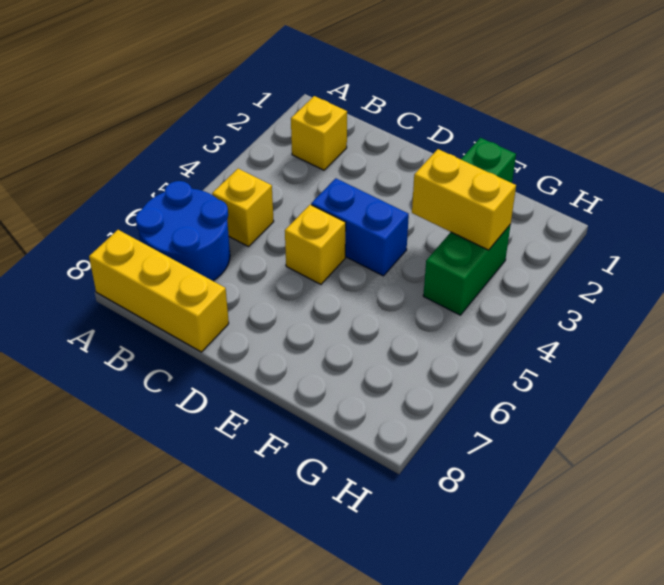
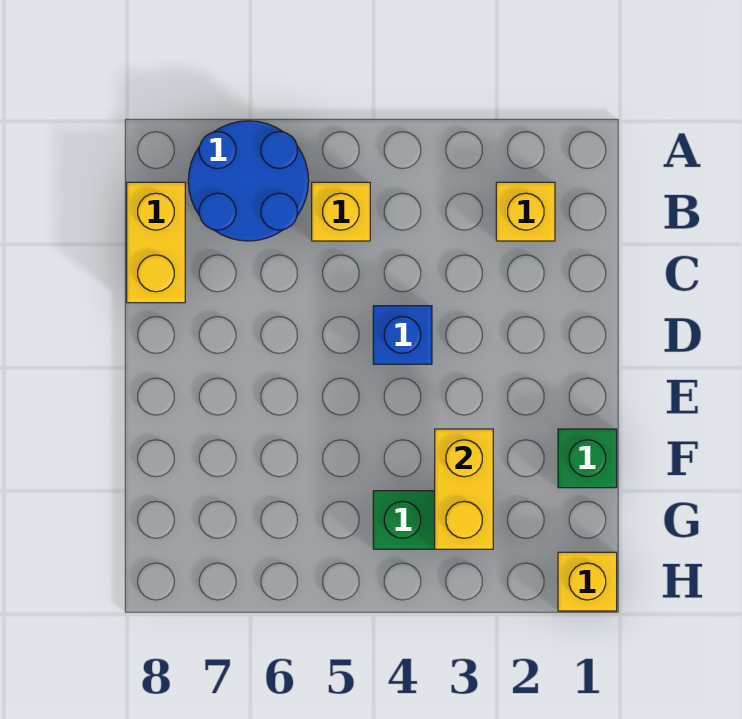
yellow brick A8:C8 level 1 -> yellow brick B8:C8 level 1
blue brick D4:E4 level 1 -> blue brick D4 level 1
yellow brick D5 level 1 -> yellow brick H1 level 1

